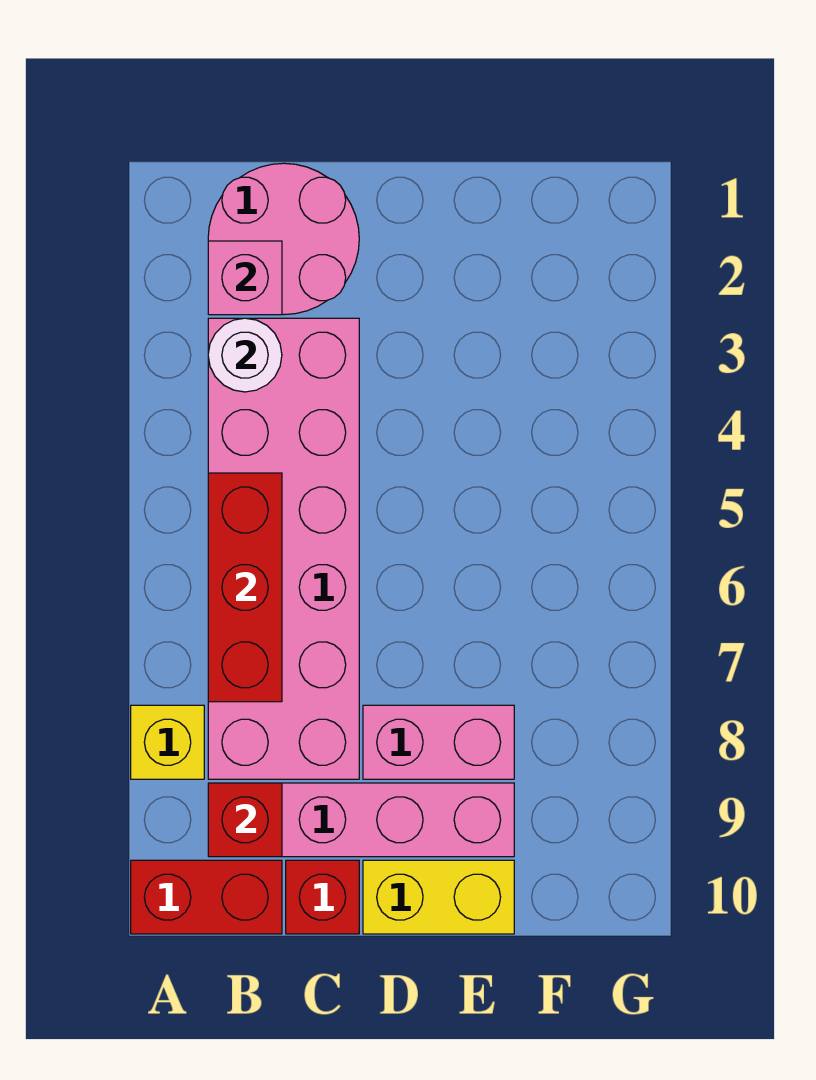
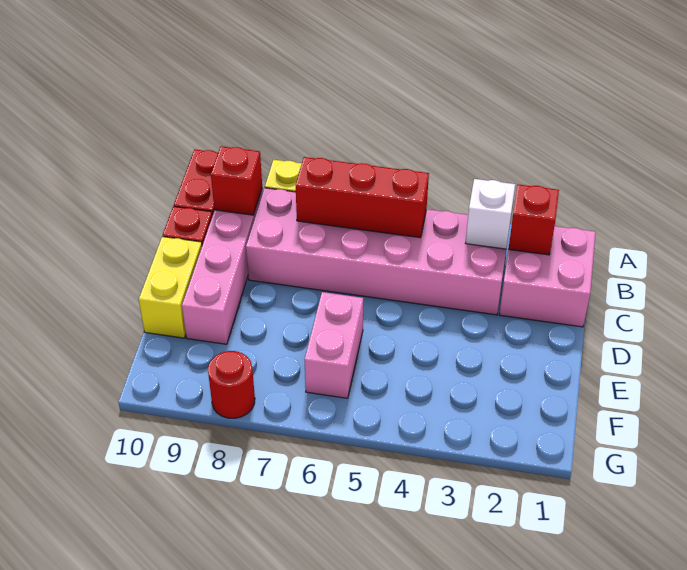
pink round brick B1:C2 level 1 -> pink brick B1:C2 level 1
pink brick B2 level 2 -> red brick B2 level 2
white round brick B3 level 2 -> white brick B3 level 2
pink brick D8:E8 level 1 -> pink brick E6:F6 level 1
none -> red round brick G8 level 1

